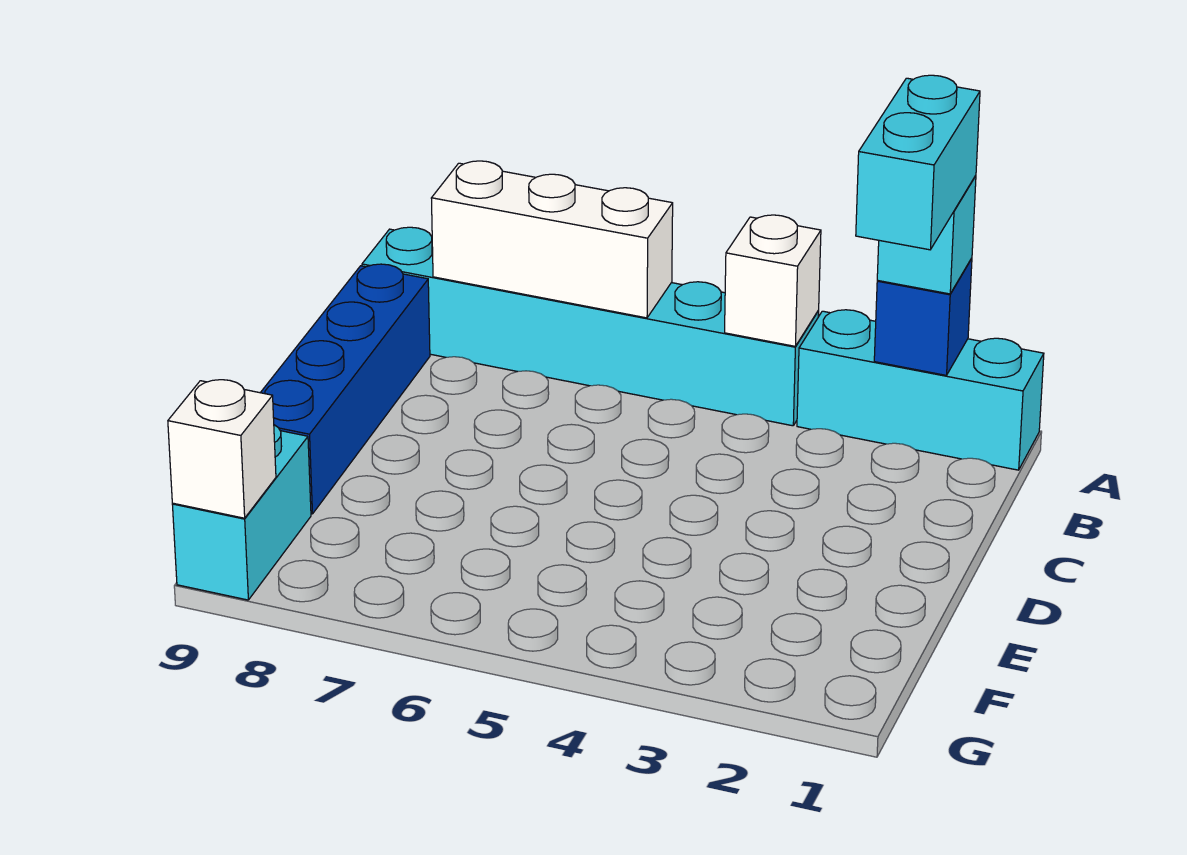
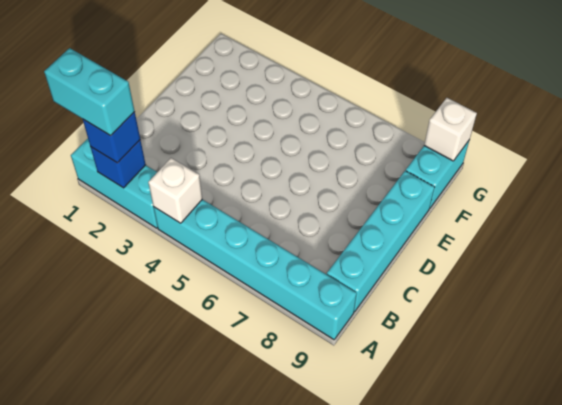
cyan brick A2 level 3 -> blue brick A2 level 3
cyan brick A2:B2 level 4 -> cyan brick A1:A2 level 4
white brick A6:A8 level 2 -> none
blue brick B9:E9 level 1 -> cyan brick B9:E9 level 1

